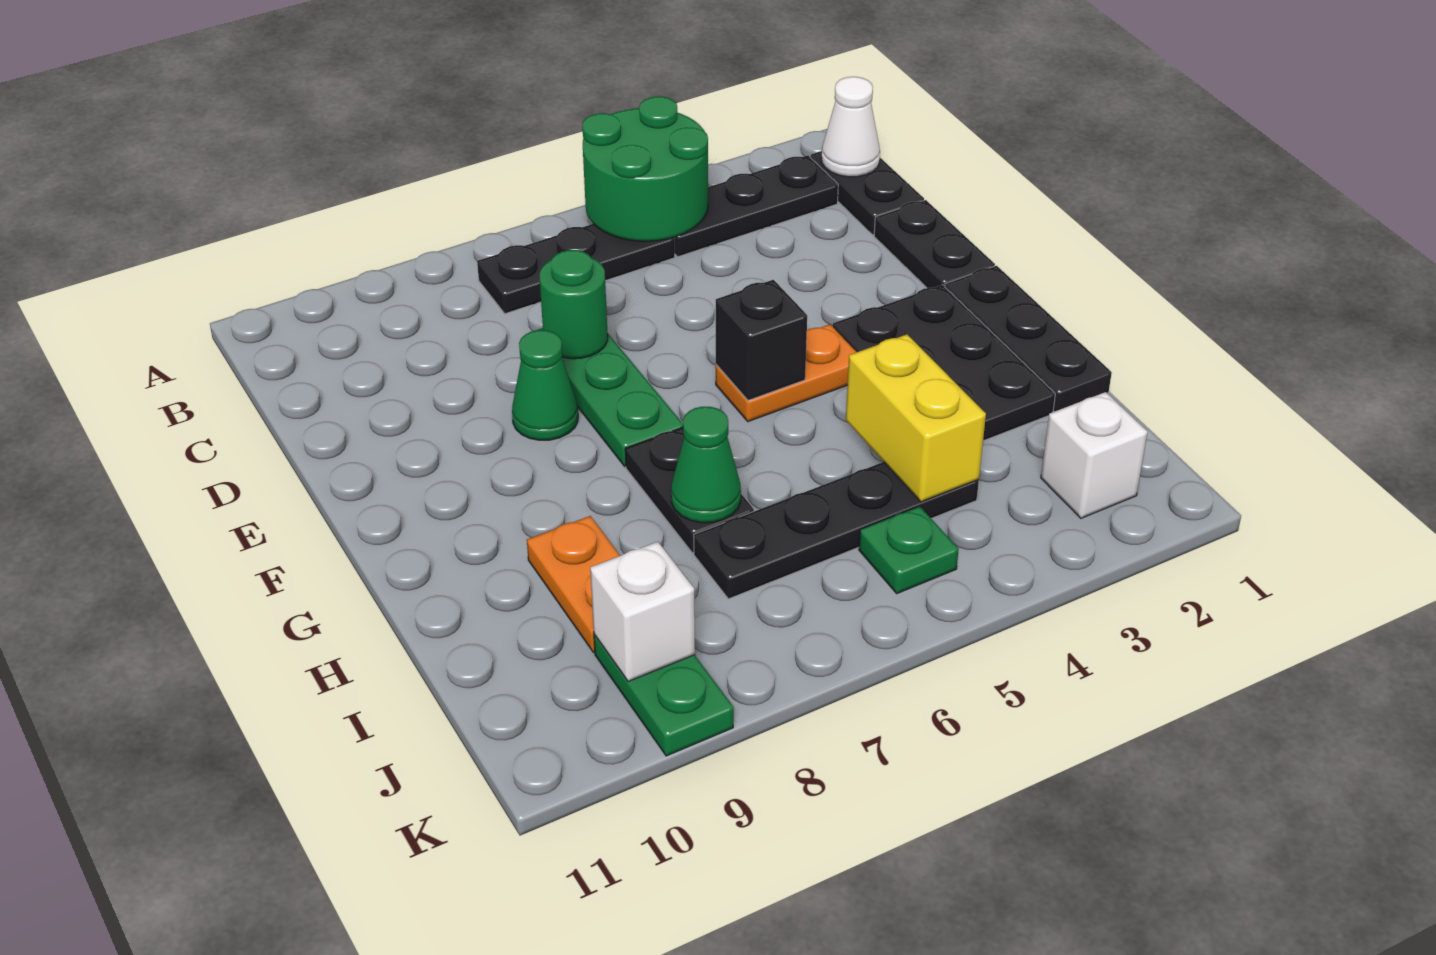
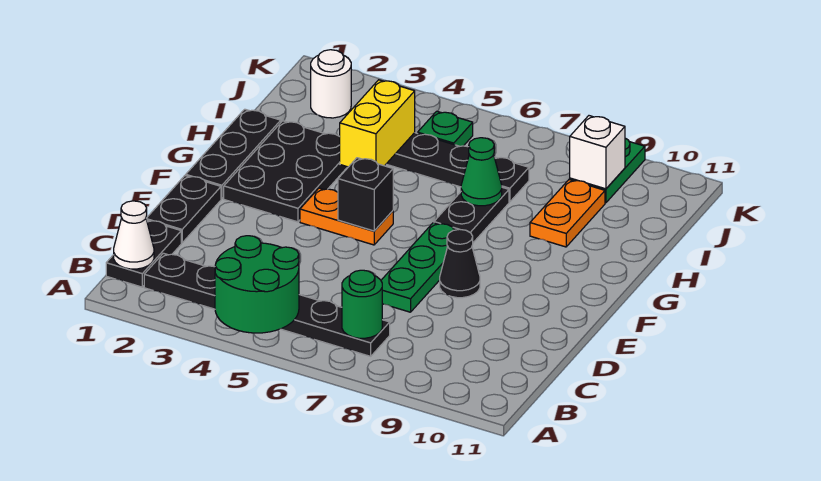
green round brick D7 level 2 -> green round brick B7 level 2
green cone E8 level 1 -> black cone E8 level 1
white brick J2 level 1 -> white round brick J2 level 1

